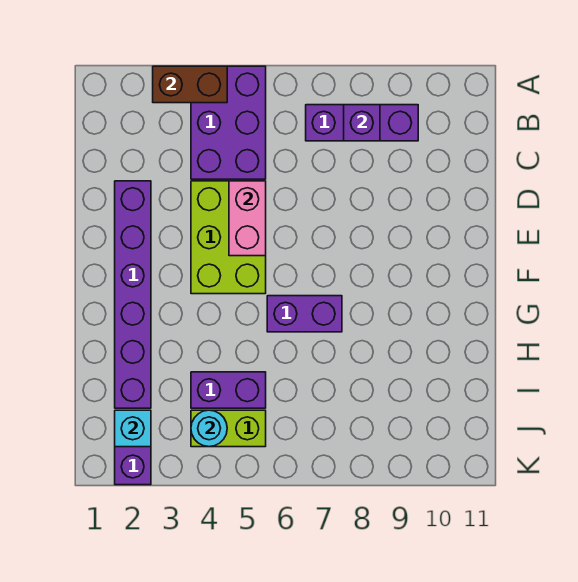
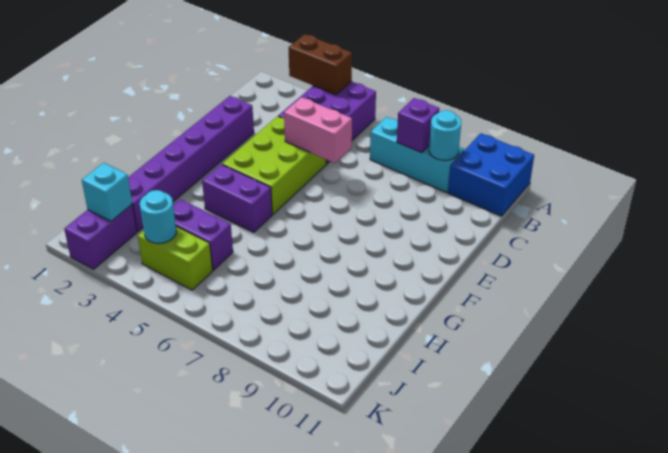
none -> blue brick A10:B11 level 1
purple brick B7:B9 level 1 -> cyan brick B7:B9 level 1
none -> cyan round brick B9 level 2
pink brick D5:E5 level 2 -> pink brick D5:D6 level 2
purple brick G6:G7 level 1 -> purple brick G4:G5 level 1

